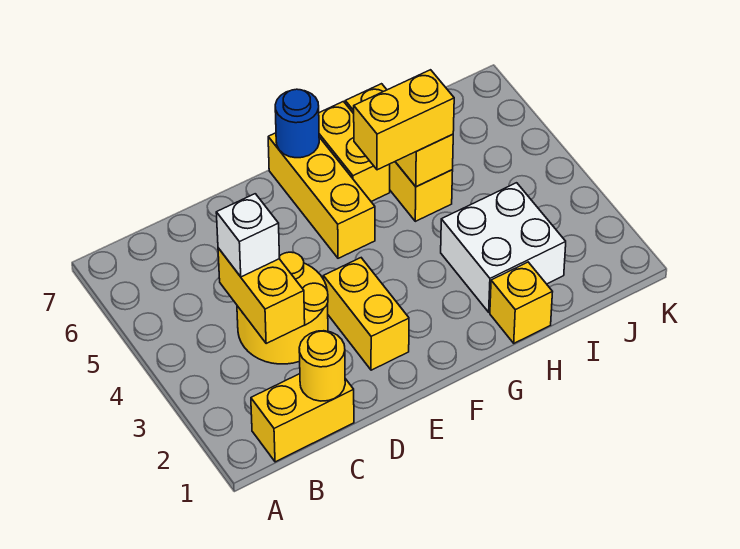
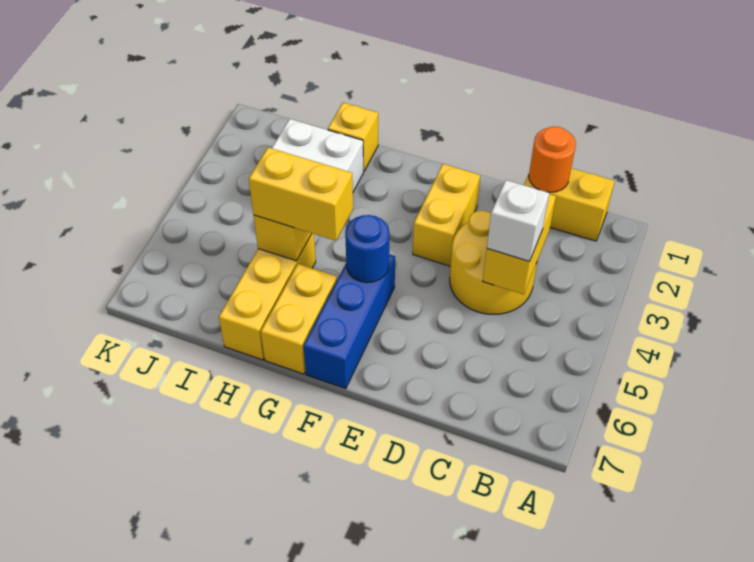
yellow round brick C1 level 2 -> orange round brick C1 level 2
yellow brick F5:F7 level 1 -> blue brick F5:F7 level 1
blue round brick F7 level 2 -> blue round brick F5 level 2

